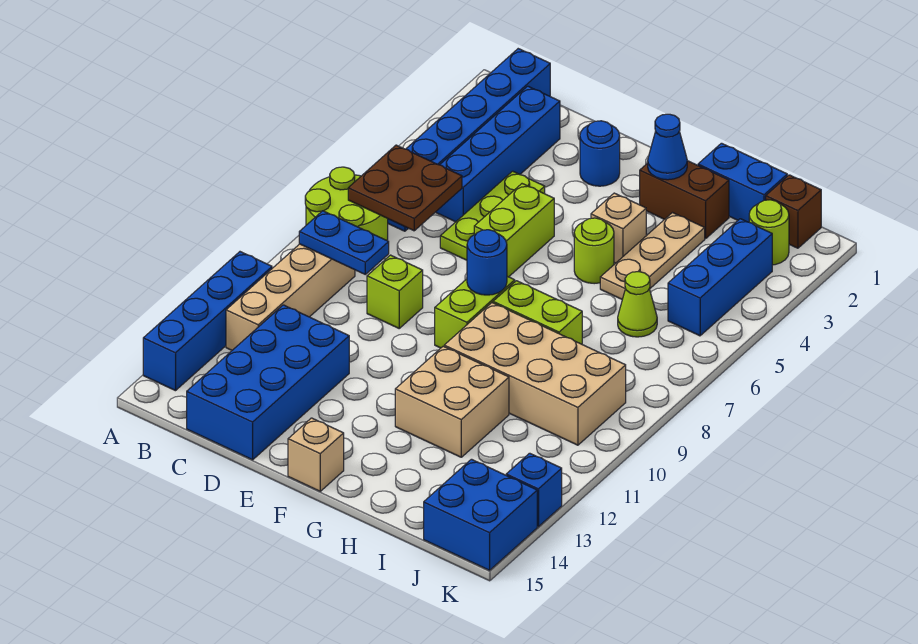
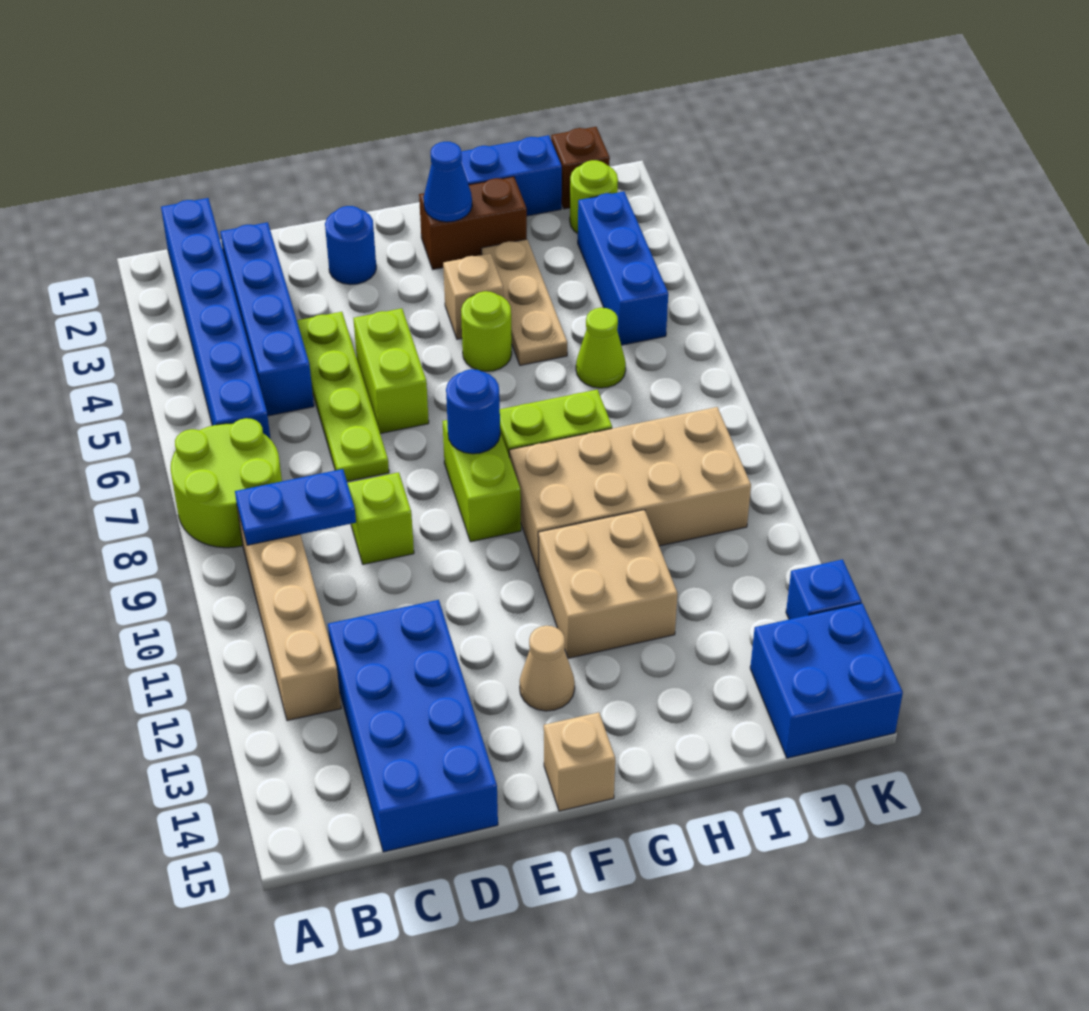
blue brick A11:A14 level 1 -> none
brown plate B6:C7 level 2 -> none
lime plate D4:D6 level 1 -> lime plate D4:D7 level 1
none -> tan cone F13 level 1

